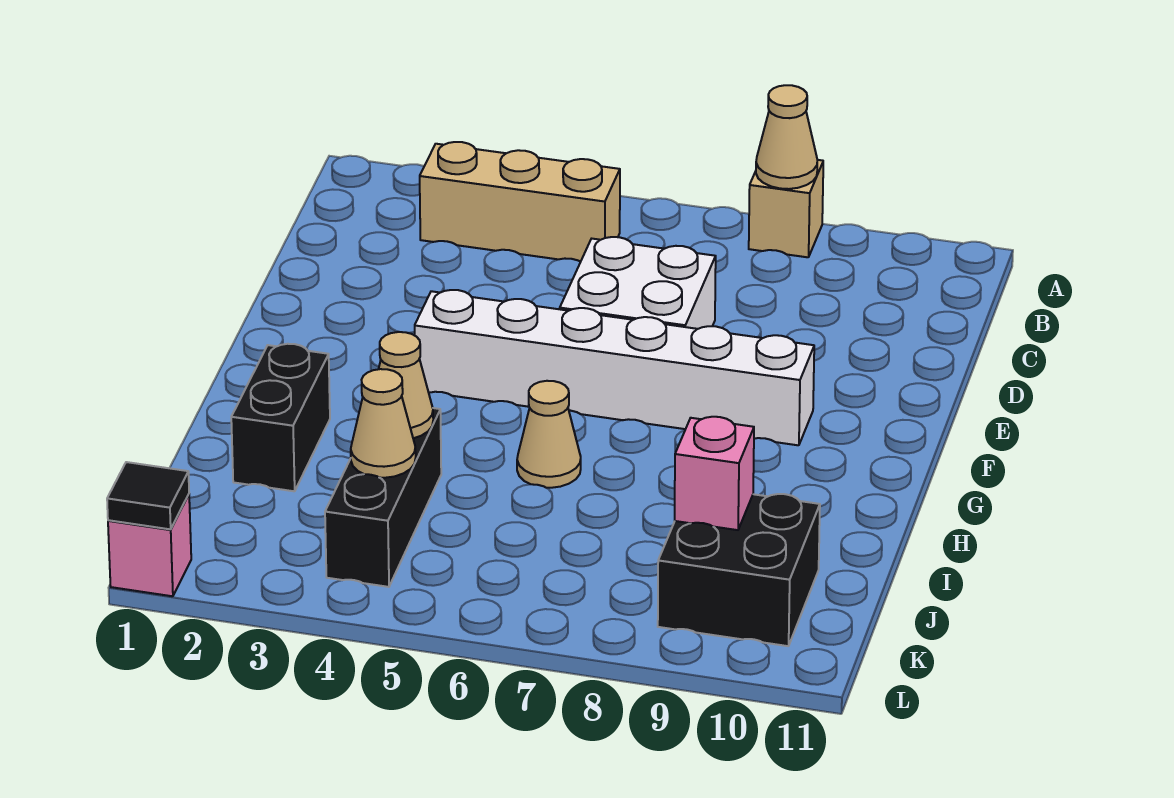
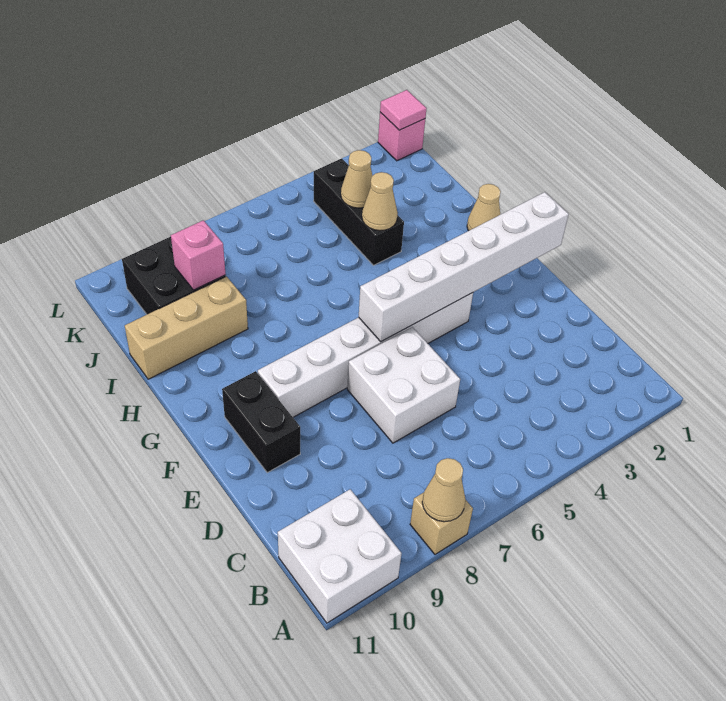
none -> white brick A10:B11 level 1
tan brick B3:B5 level 1 -> tan brick I9:I11 level 1
none -> white brick F1:F6 level 2
black brick H2:I2 level 1 -> black brick E10:F10 level 1
tan cone H6 level 1 -> tan cone H1 level 1
black tile L1 level 2 -> pink tile L1 level 2

